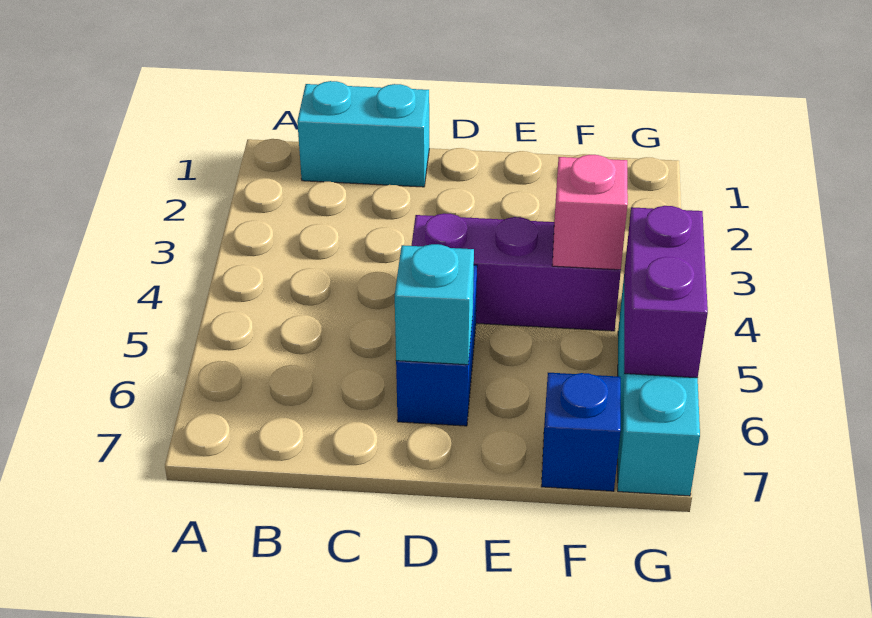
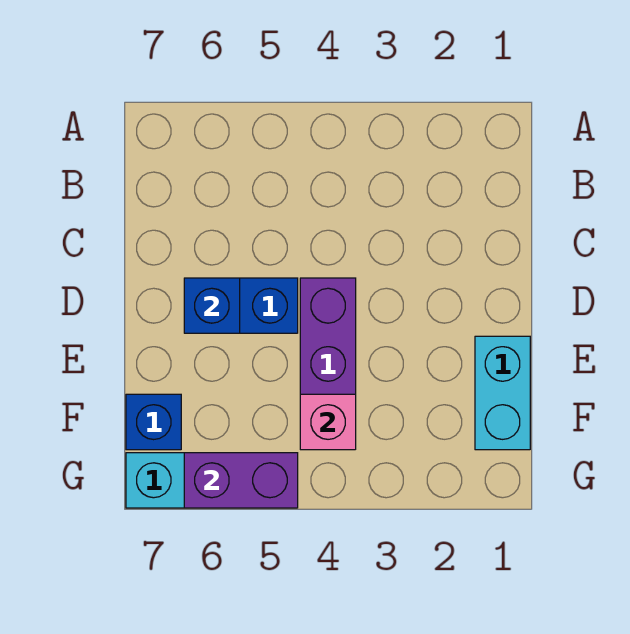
cyan brick B1:C1 level 1 -> cyan brick E1:F1 level 1
cyan brick D6 level 2 -> blue brick D6 level 2

